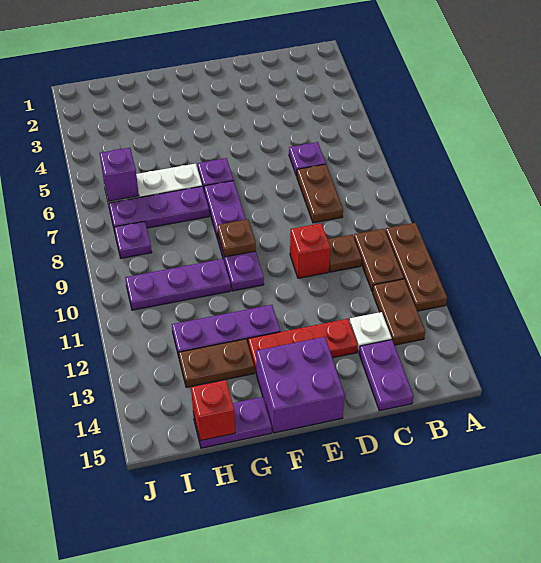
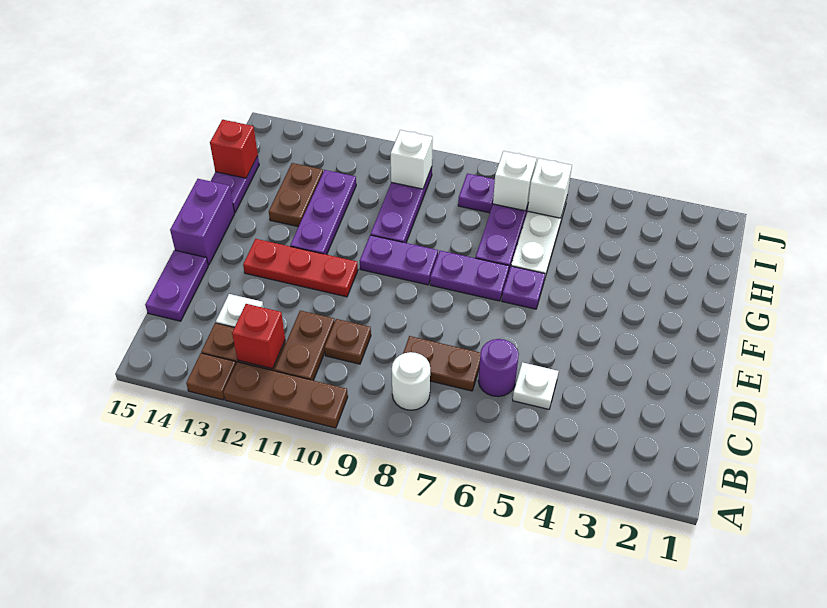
none -> white round brick B8 level 1
brown plate B10:B11 level 1 -> brown plate B11:C11 level 1
none -> white plate C5 level 1
purple plate C6 level 1 -> purple round brick C6 level 1
purple plate C14:C15 level 1 -> purple plate C15:D15 level 1
red brick D10 level 1 -> red brick B12 level 2
red plate D13:F13 level 1 -> red plate E11:E13 level 1
purple brick E14:F15 level 1 -> purple brick E15:F15 level 1
brown plate F9 level 2 -> brown plate A13 level 1
purple brick I6 level 2 -> white brick I6 level 2
none -> white brick I7 level 2
none -> white brick I10 level 2

